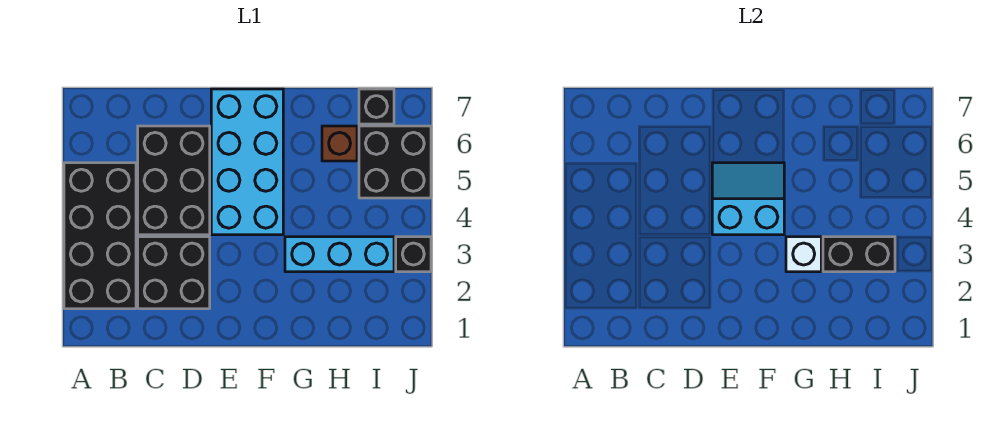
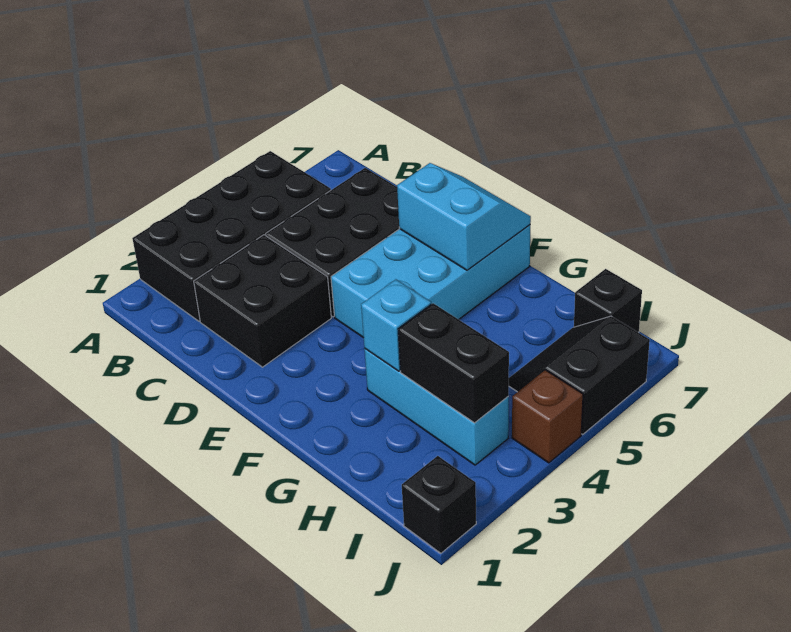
cyan slope E4:F5 level 2 top 4 -> cyan slope E6:F7 level 2 top 6
white brick G3 level 2 -> cyan brick G3 level 2
brown brick H6 level 1 -> brown brick J4 level 1
black brick I5:J6 level 1 -> black slope I5:J6 level 1 top J
black brick J3 level 1 -> black brick J1 level 1

